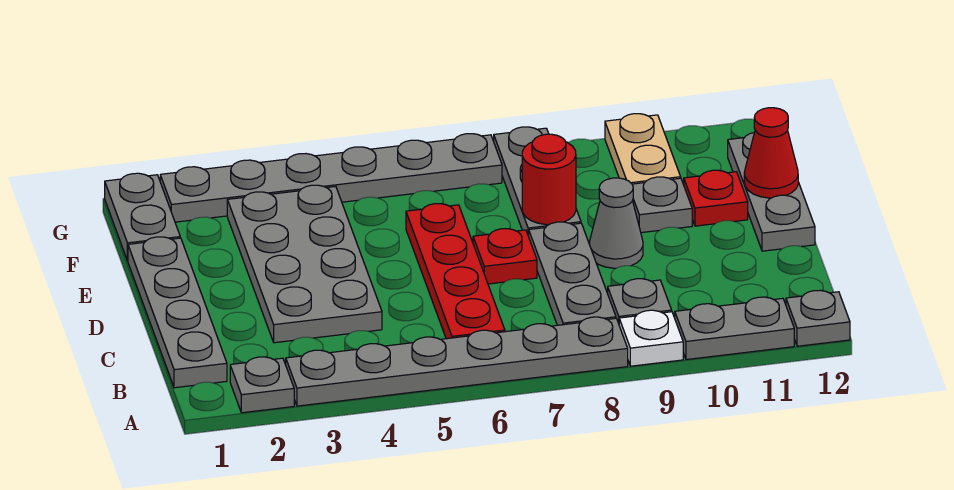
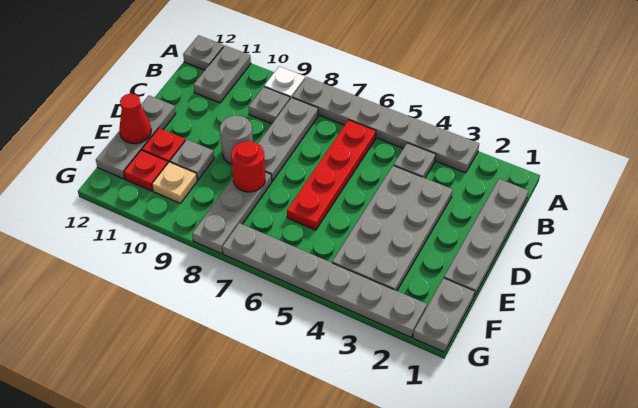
grey plate A2 level 1 -> grey plate B4 level 1
grey plate A10:A11 level 1 -> grey plate A11:B11 level 1
red plate D7 level 1 -> red plate F11 level 1
grey cone D9 level 1 -> grey round brick D9 level 1
tan plate F10:G10 level 1 -> tan plate F10 level 1

